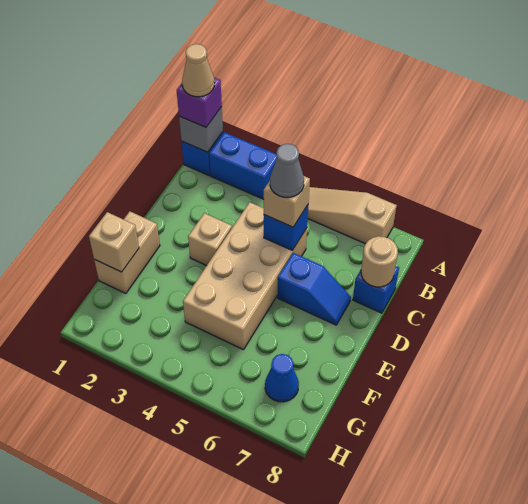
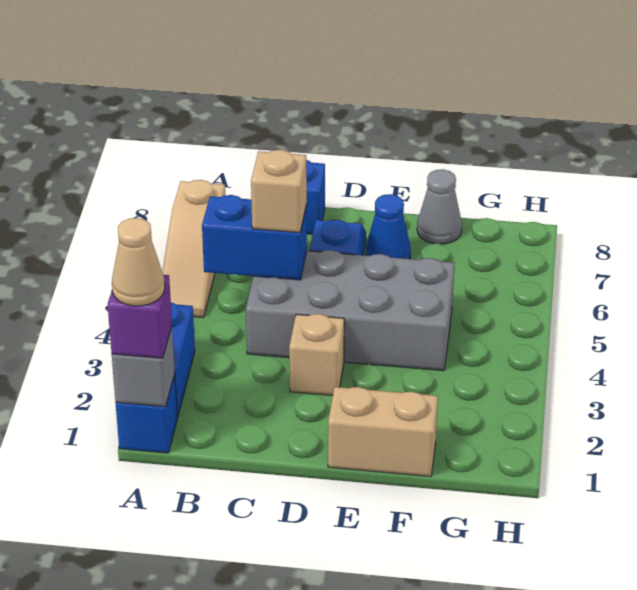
tan brick C4:F5 level 1 -> grey brick C4:F5 level 1
blue brick C5 level 2 -> blue brick B5:C5 level 2
grey cone C5 level 4 -> grey cone F8 level 1
tan round brick C8 level 2 -> none
tan brick F1 level 2 -> none
blue cone G7 level 1 -> blue cone E7 level 1

